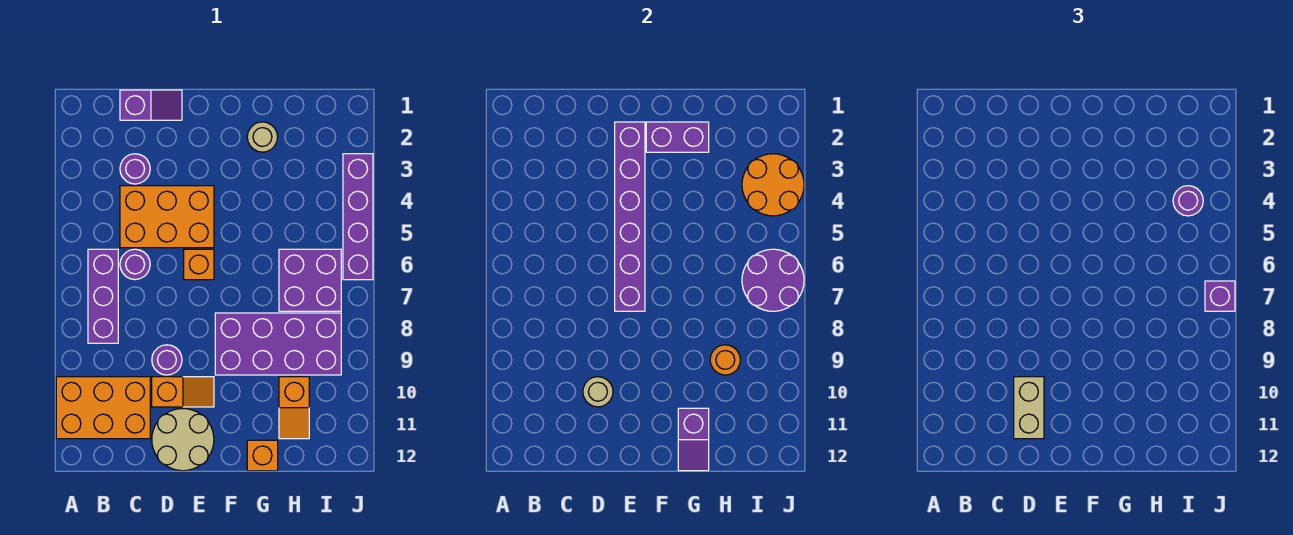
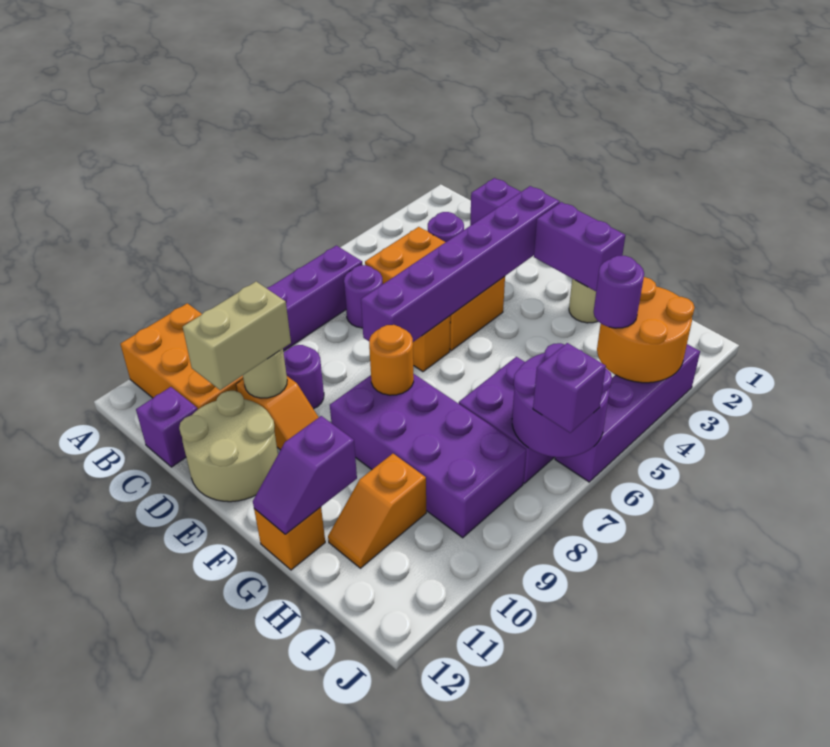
none -> purple brick C12 level 1
orange round brick H9 level 2 -> orange round brick F8 level 2

